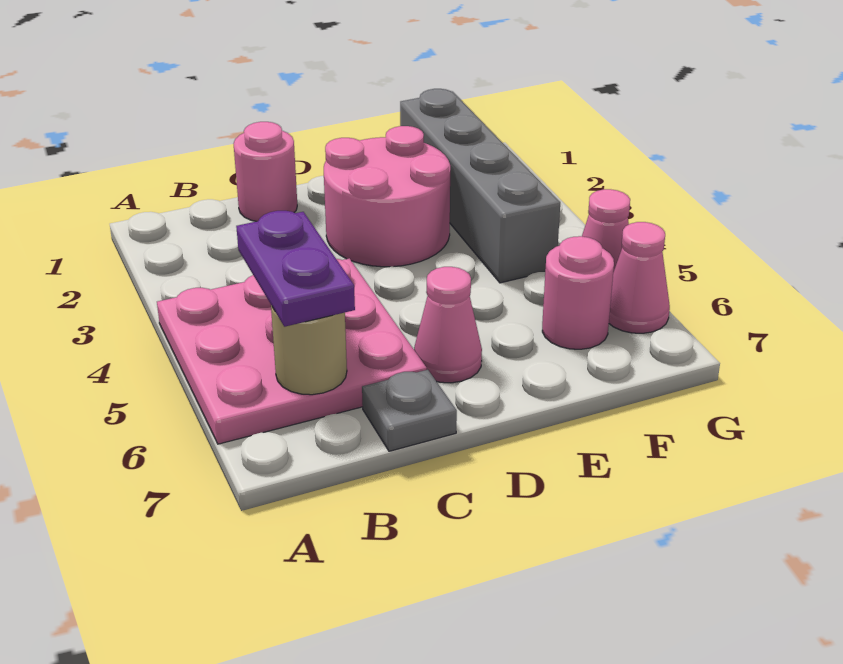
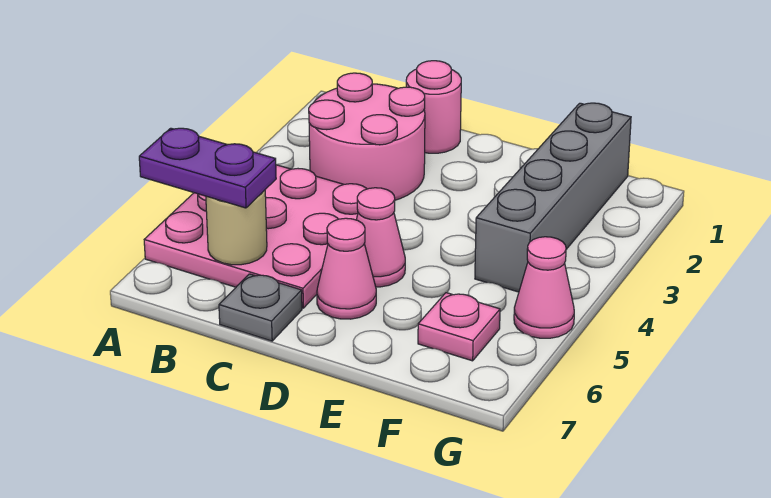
purple plate B5:B6 level 3 -> purple plate A6:B6 level 3
pink round brick D2:E3 level 1 -> pink round brick B2:C3 level 1
pink round brick F6 level 1 -> pink plate F6 level 1
pink cone G6 level 1 -> pink cone D5 level 1

